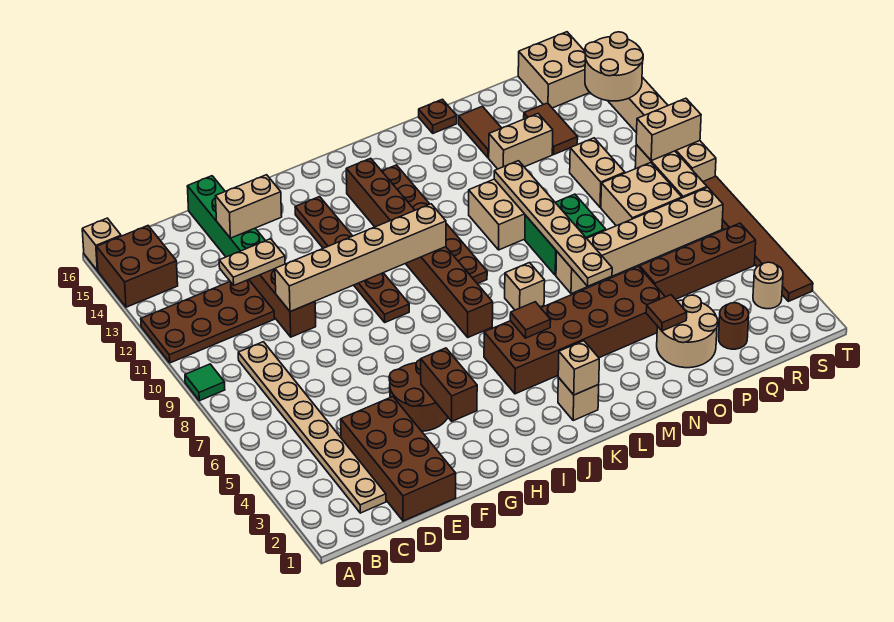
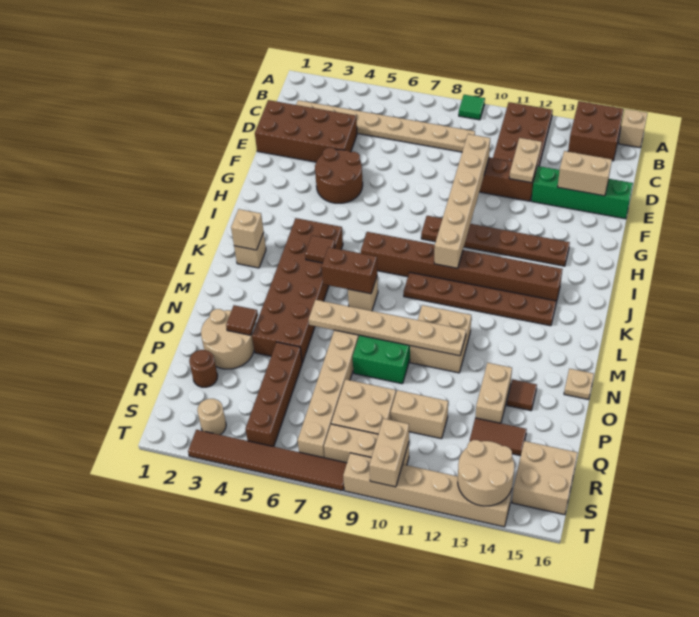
tan brick E14:F14 level 2 -> tan brick E14:E15 level 2
brown brick G3:G4 level 2 -> brown brick L6:L7 level 2
brown plate N16 level 1 -> tan plate N16 level 1
brown tile O14:O15 level 1 -> brown tile O14 level 1

